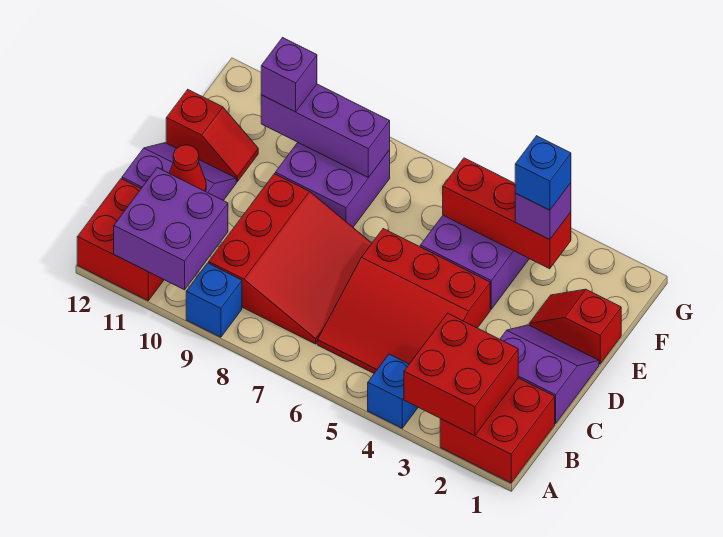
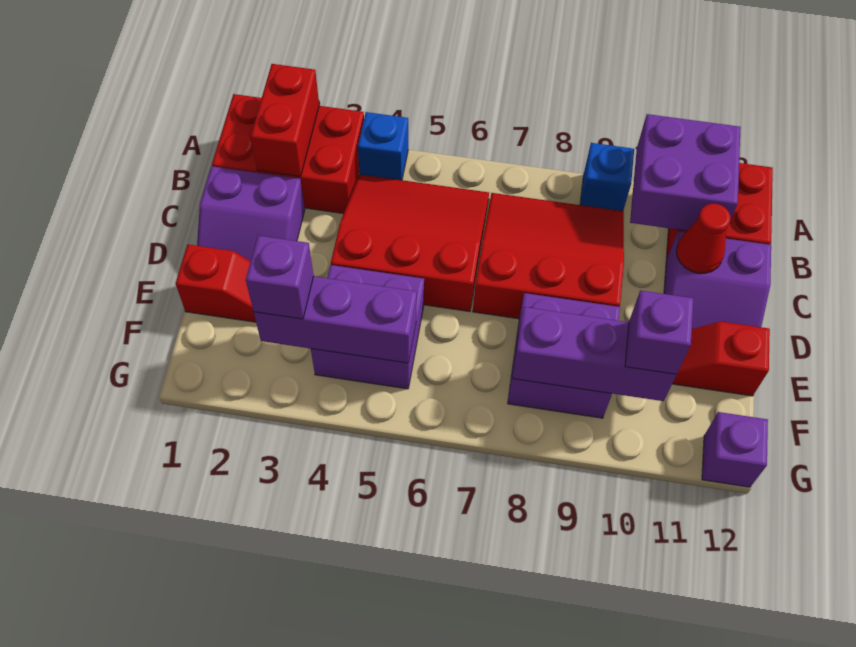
red brick A1:B2 level 1 -> red brick A1:B3 level 1
red brick A2:B3 level 2 -> red brick A2:B2 level 2
red slope B7:D9 level 1 top 9 -> red slope B7:D9 level 1 top D
red brick F3:F5 level 2 -> purple brick F3:F5 level 2
blue brick F3 level 4 -> none
none -> purple brick G12 level 1

